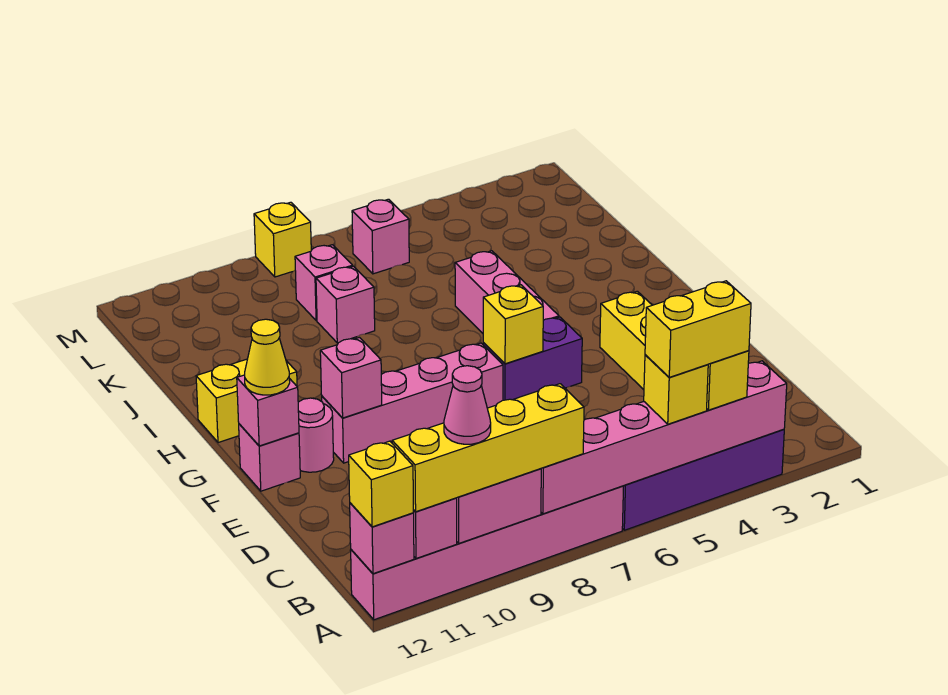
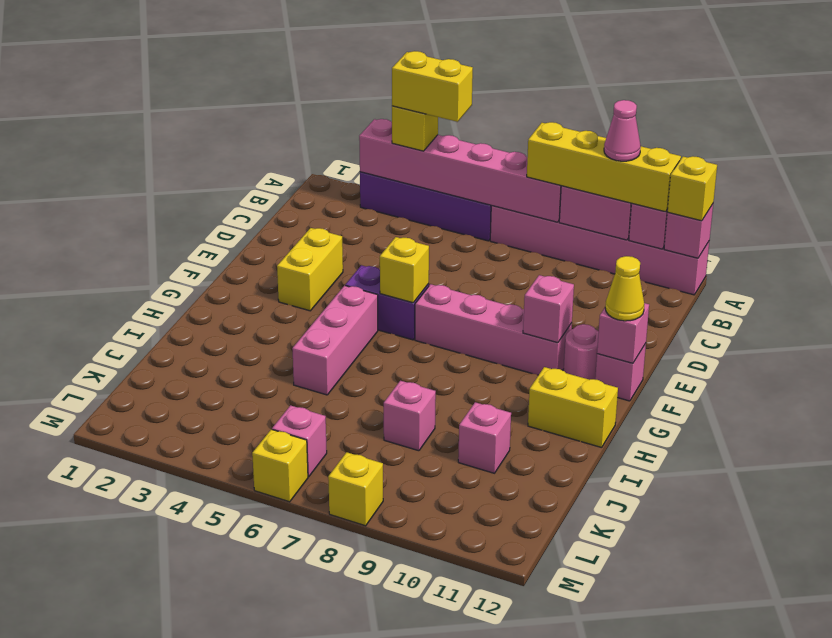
yellow brick A5 level 3 -> yellow brick M6 level 1
pink brick K8 level 1 -> pink brick J10 level 1

